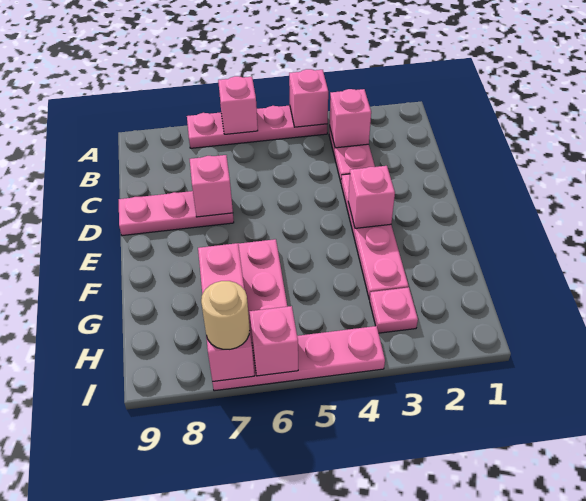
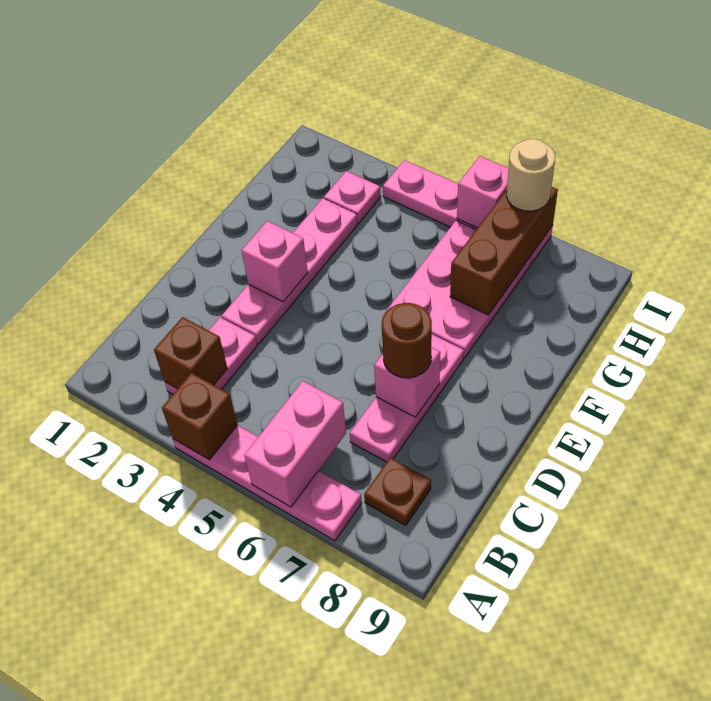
pink brick A4 level 2 -> brown brick A4 level 2
pink brick A6 level 2 -> pink brick A6:B6 level 2
pink brick B3 level 2 -> brown brick B3 level 2
none -> brown plate B8 level 1
pink plate D7:D9 level 1 -> pink plate C7:E7 level 1
none -> brown round brick D7 level 3
pink brick G7:I7 level 2 -> brown brick G7:I7 level 2

